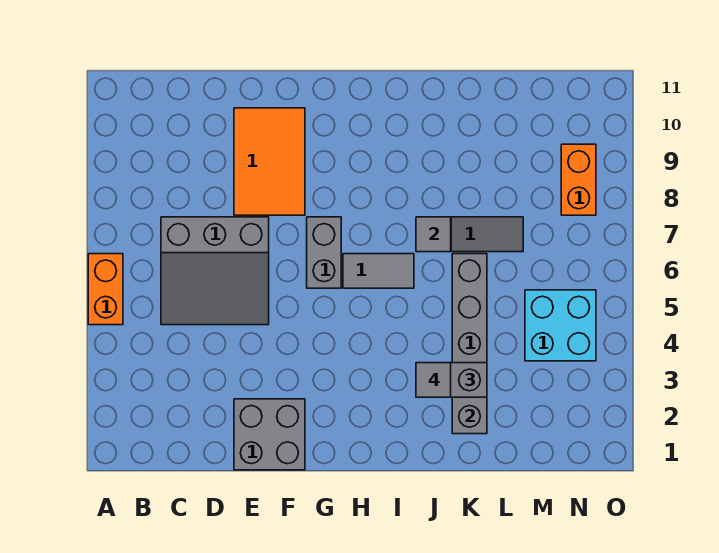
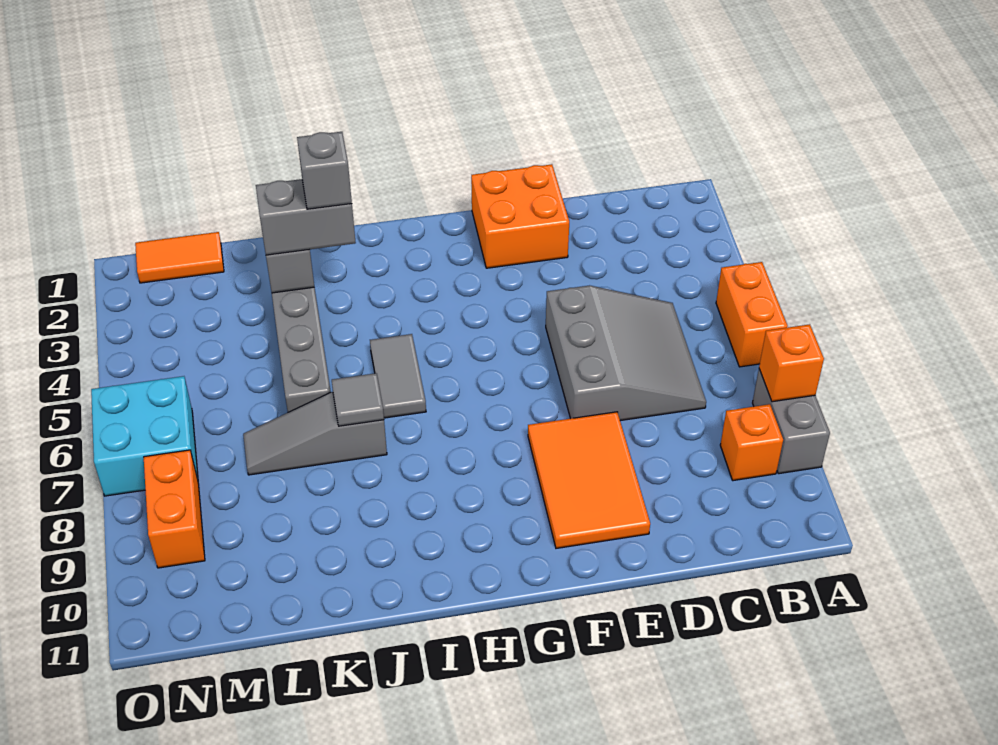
none -> orange brick A8 level 2
none -> orange brick B9 level 1
grey slope C5:E7 level 1 top 7 -> grey slope C5:E7 level 1 top E
grey brick E1:F2 level 1 -> orange brick E1:F2 level 1
grey brick G6:G7 level 1 -> grey brick A8:A9 level 1
grey tile H6:I6 level 1 -> grey tile I5:I6 level 1
grey tile J3 level 4 -> grey brick J3 level 4
none -> orange tile M1:N1 level 1
cyan brick M4:N5 level 1 -> cyan brick N6:O7 level 1

